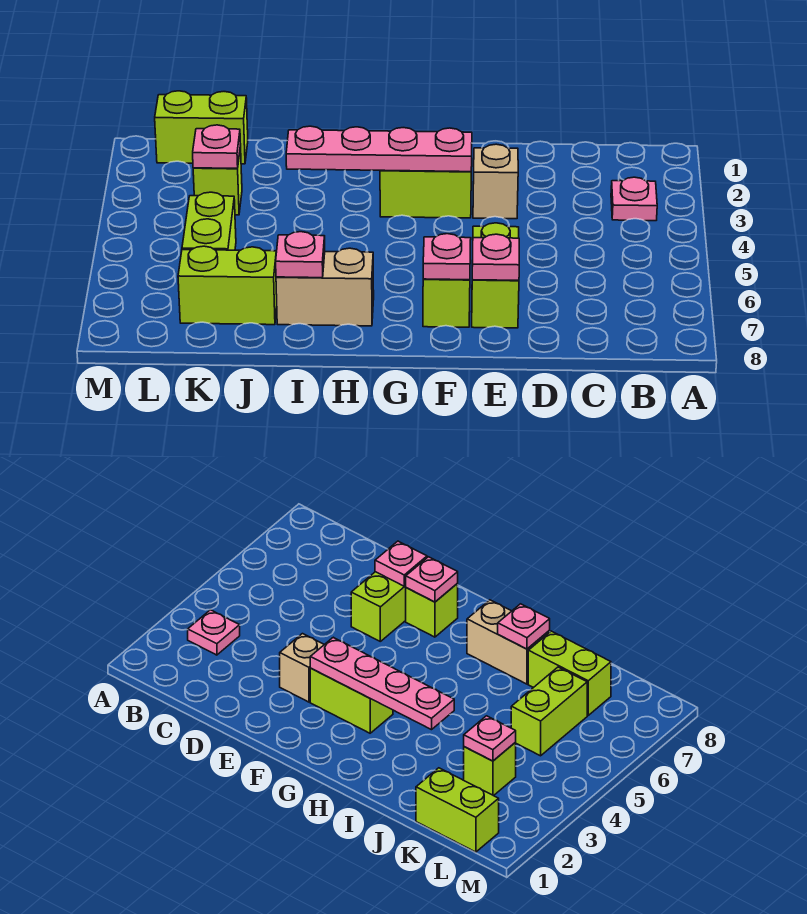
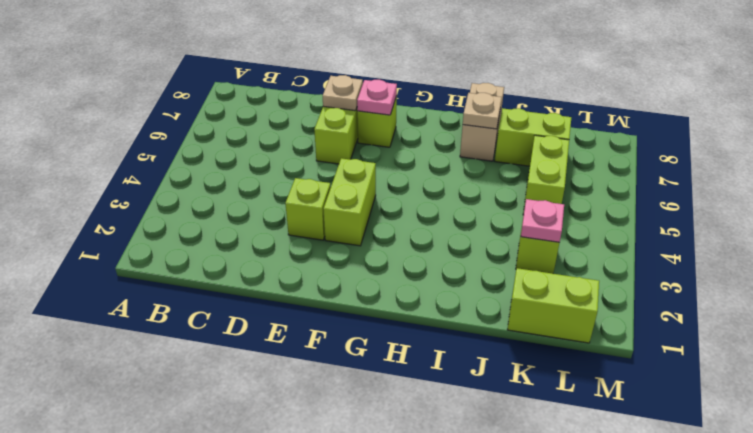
pink plate B3 level 1 -> none
tan brick E3 level 1 -> lime brick E3 level 1
pink plate E7 level 2 -> tan plate E7 level 2
lime brick F3:G3 level 1 -> lime brick F3:F4 level 1
pink plate F3:I3 level 2 -> none
tan brick H7:I7 level 1 -> tan brick I7:I8 level 1
pink plate I7 level 2 -> tan plate I7 level 2

